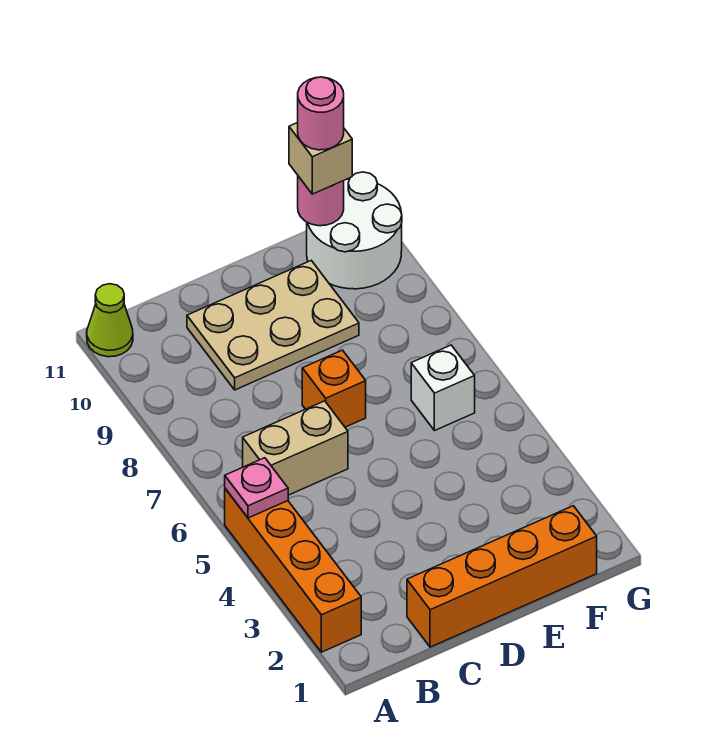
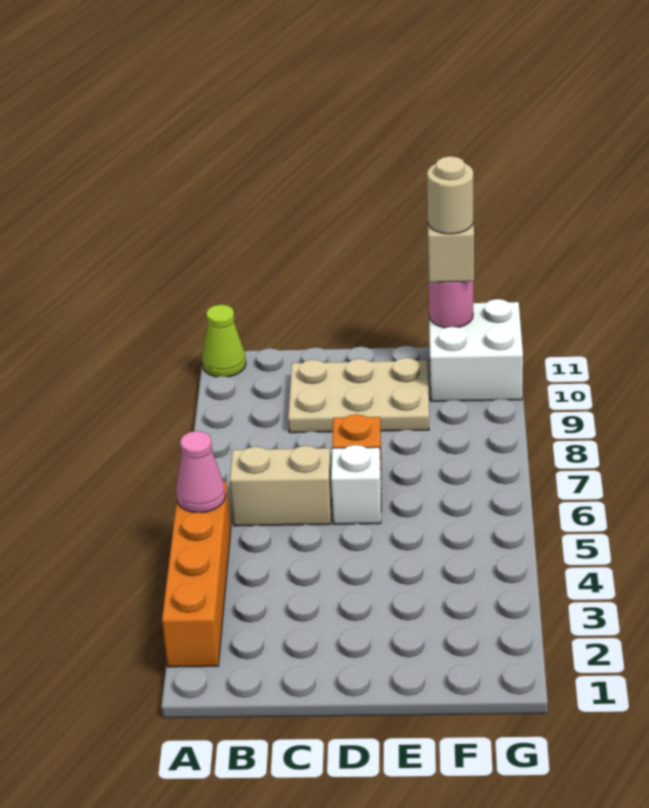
pink plate A5 level 2 -> pink cone A5 level 2
orange brick C1:F1 level 1 -> none
white brick F6 level 1 -> white brick D6 level 1
white round brick F10:G11 level 1 -> white brick F10:G11 level 1
pink round brick F11 level 4 -> tan round brick F11 level 4

